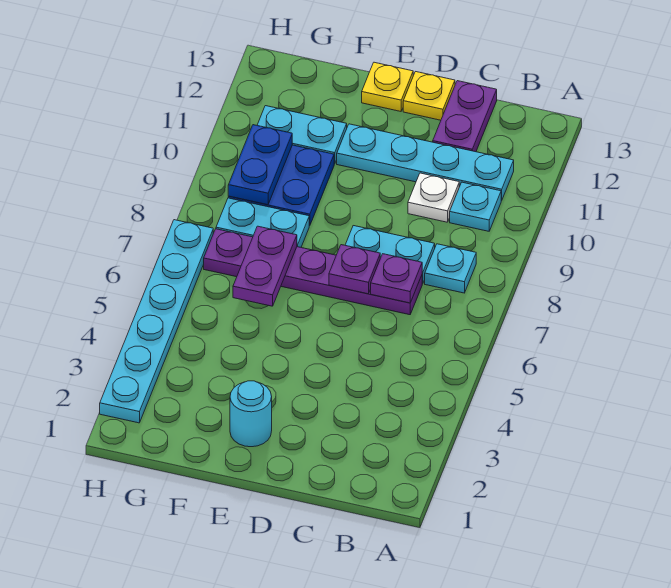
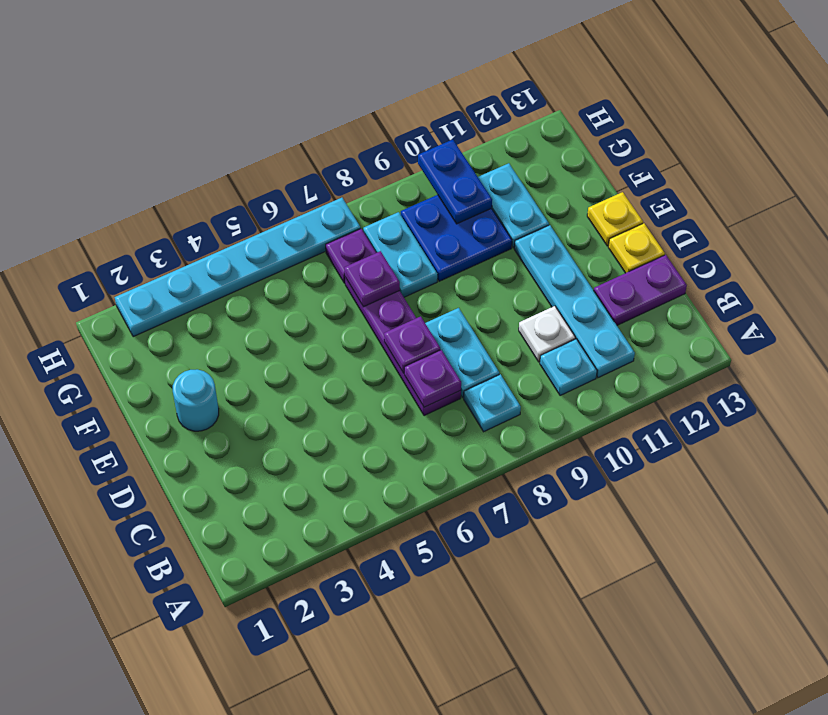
purple plate F6:F7 level 2 -> purple plate F7 level 2
blue plate G9:G10 level 2 -> blue plate G10:H10 level 2

